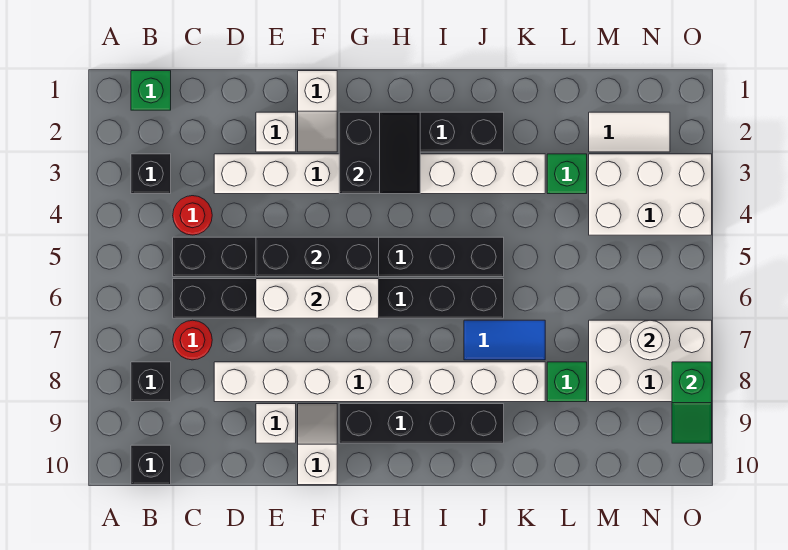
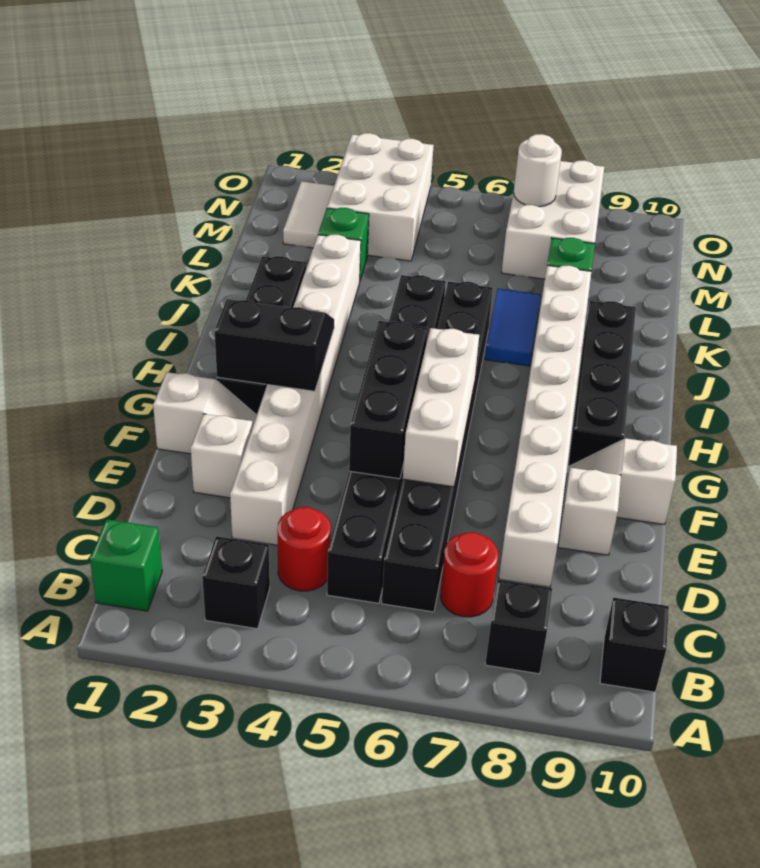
green slope O8:O9 level 2 top 8 -> none

